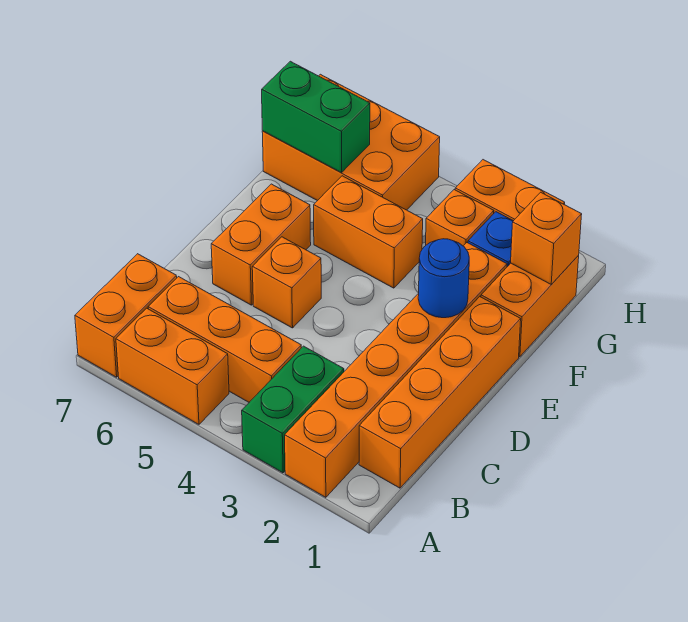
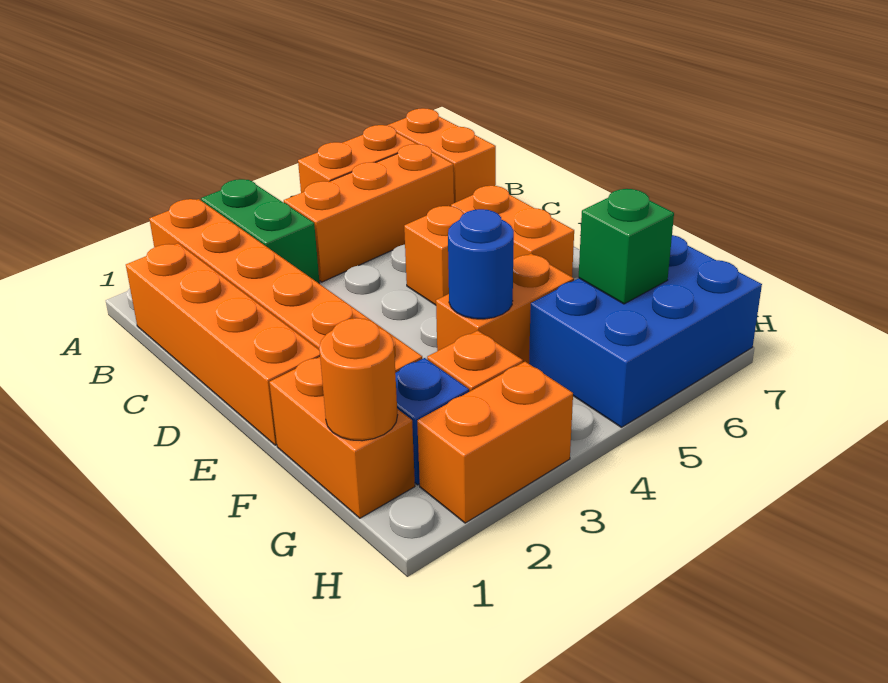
blue round brick E2 level 2 -> blue round brick F4 level 2
orange brick G1 level 2 -> orange round brick G1 level 2
orange brick G5:H7 level 1 -> blue brick G5:H7 level 1
green brick G6:G7 level 2 -> green brick G6 level 2

